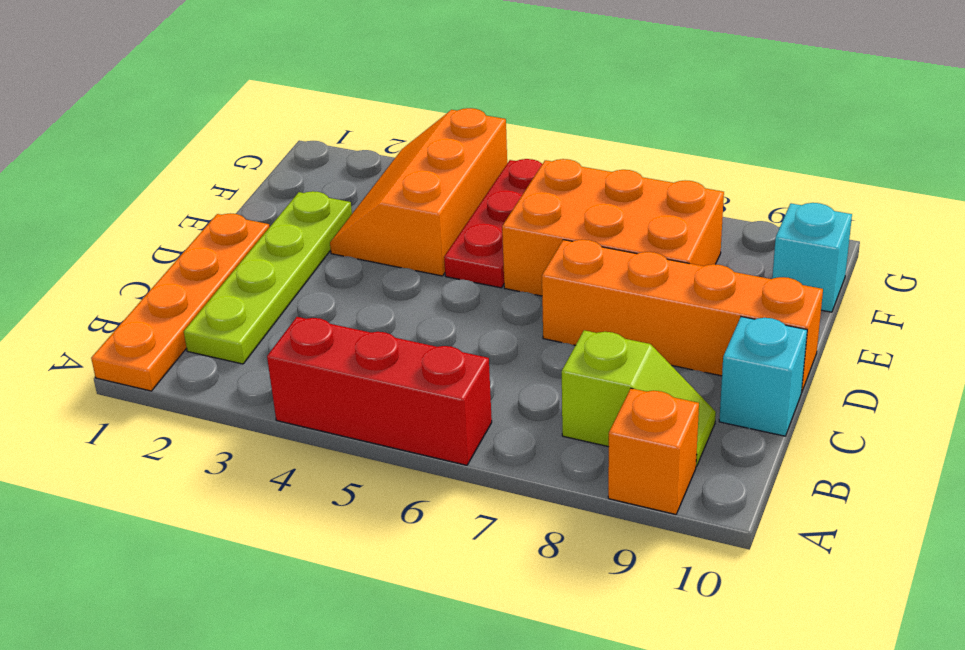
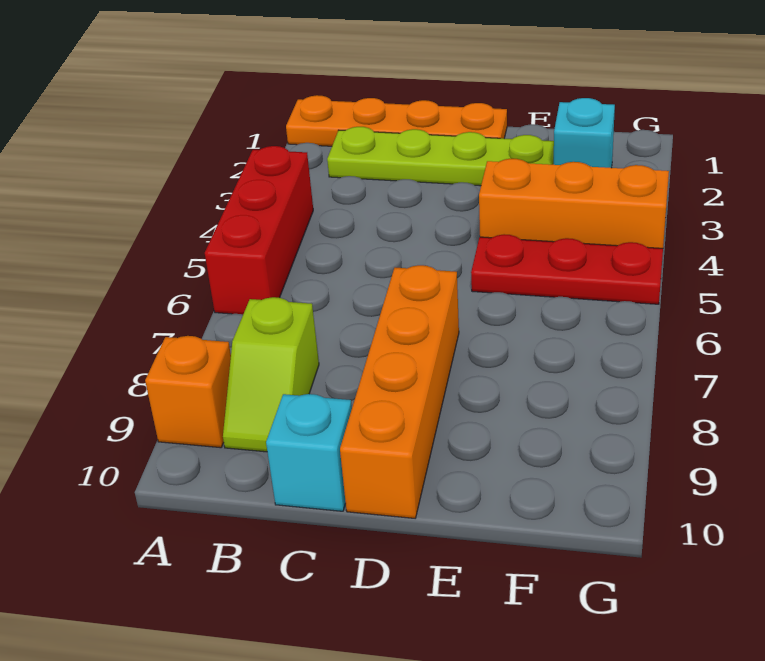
orange brick E6:F8 level 1 -> none
cyan brick F10 level 1 -> cyan brick F2 level 1

